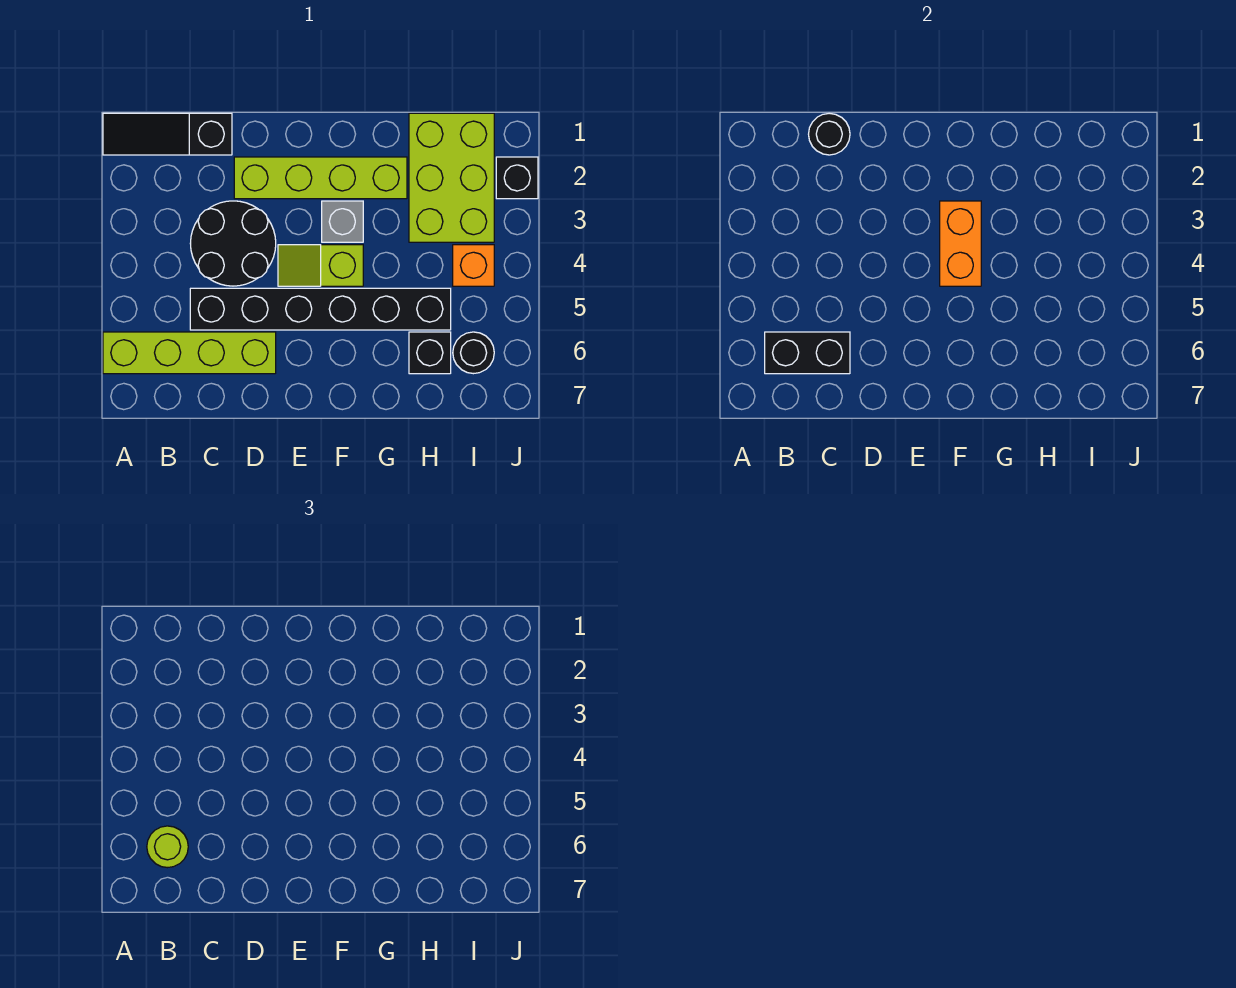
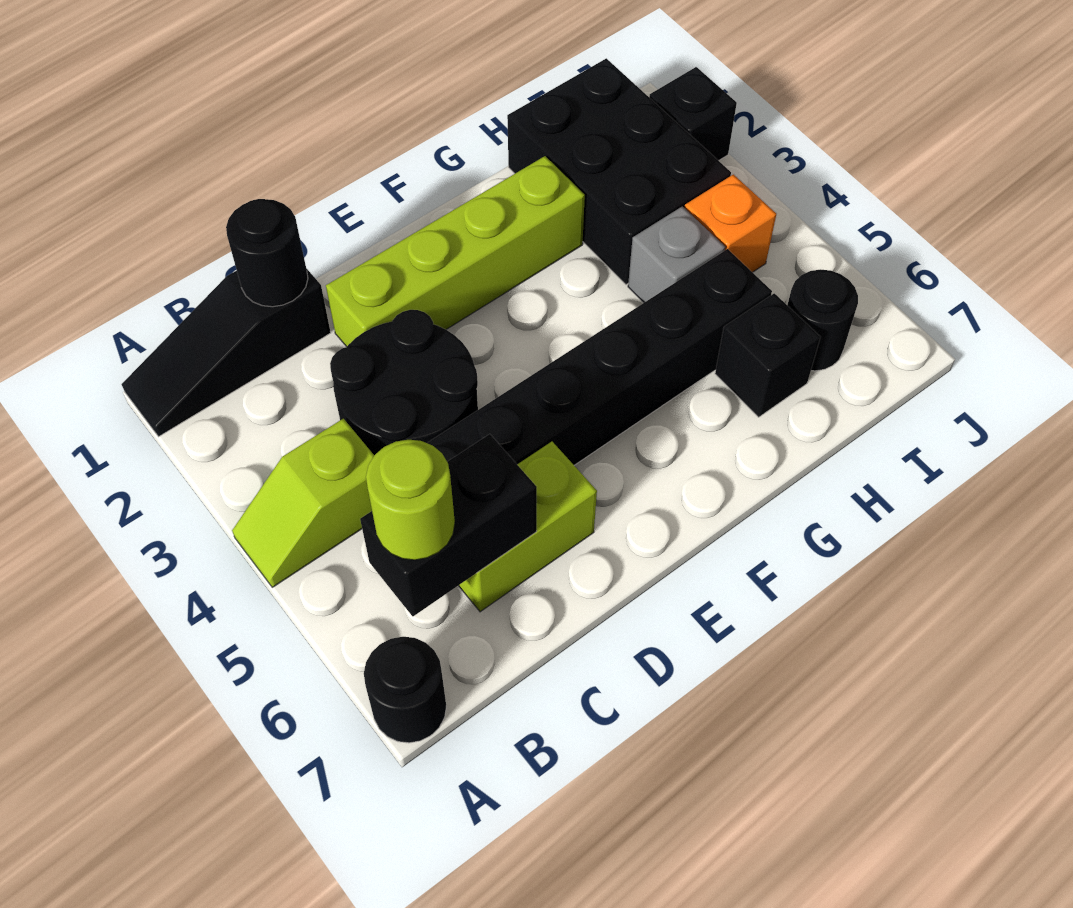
lime brick A6:D6 level 1 -> lime brick C6:D6 level 1
none -> black round brick A7 level 1
lime slope E4:F4 level 1 top F -> lime slope A4:B4 level 1 top B
grey brick F3 level 1 -> grey brick H4 level 1
orange brick F3:F4 level 2 -> none
lime brick H1:I3 level 1 -> black brick H1:I3 level 1

